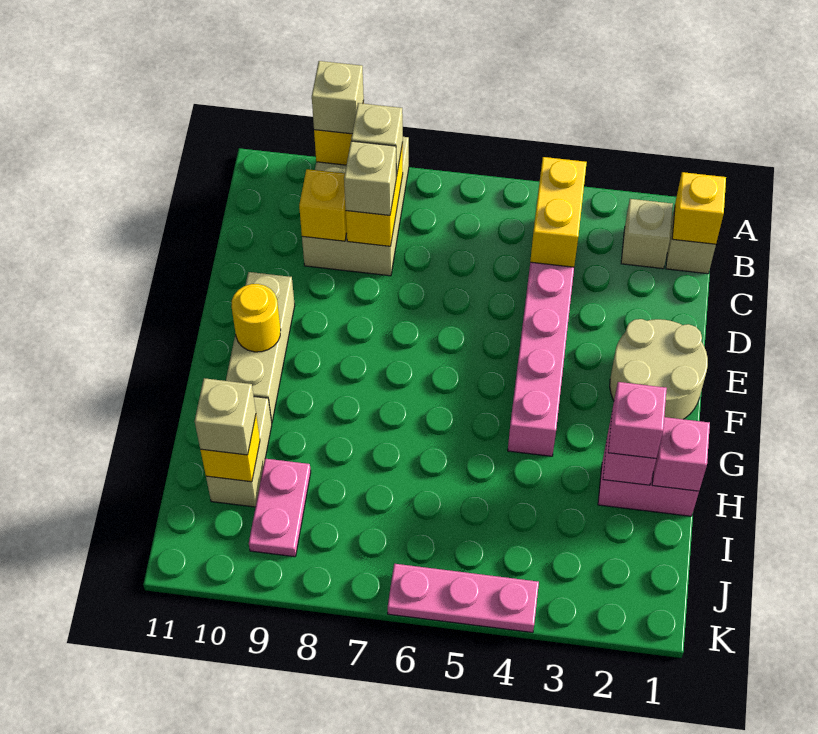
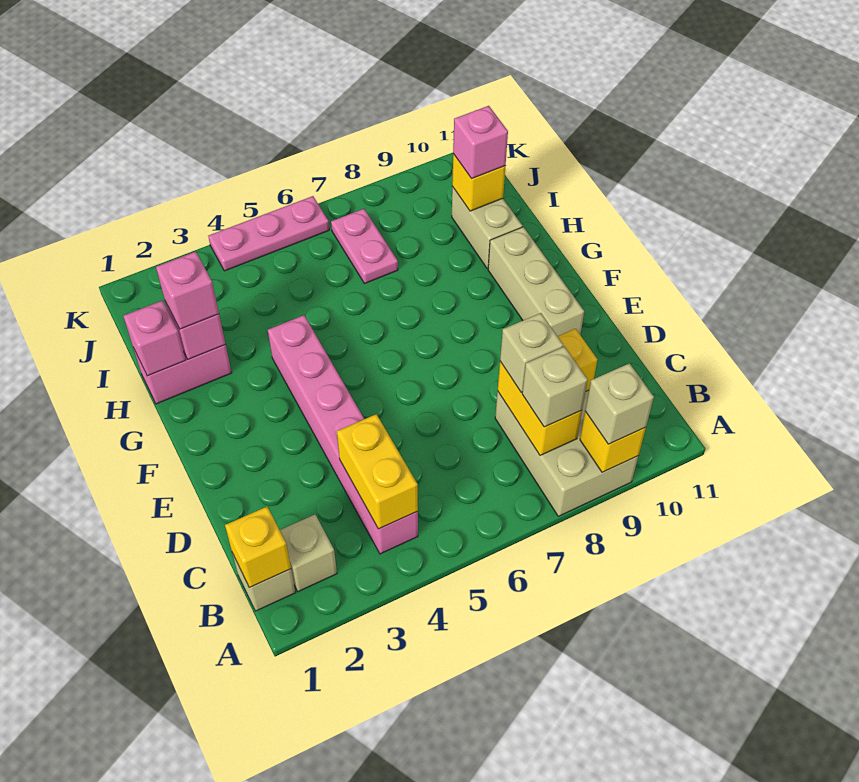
tan round brick E1:F2 level 1 -> none
yellow round brick F10 level 2 -> none
pink plate I9:J9 level 1 -> pink plate I7:J7 level 1
tan brick I10 level 3 -> pink brick I10 level 3

